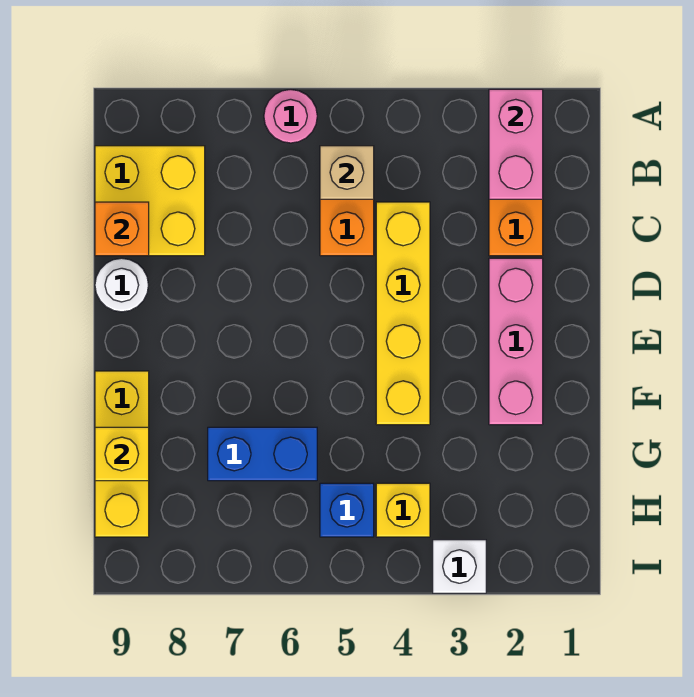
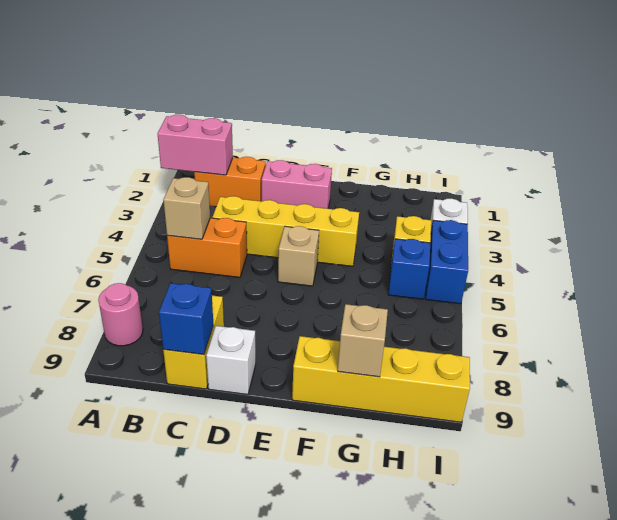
pink round brick A6 level 1 -> pink round brick A8 level 1
yellow brick B8:C9 level 1 -> yellow brick C8:C9 level 1
orange brick C9 level 2 -> blue brick C9 level 2
pink brick D2:F2 level 1 -> pink brick D2:E2 level 1
white round brick D9 level 1 -> white brick D9 level 1
none -> tan brick E5 level 1
yellow brick F9:H9 level 1 -> yellow brick F9:I9 level 1
blue brick G6:G7 level 1 -> blue brick I4:I5 level 1
yellow brick G9 level 2 -> tan brick G9 level 2

